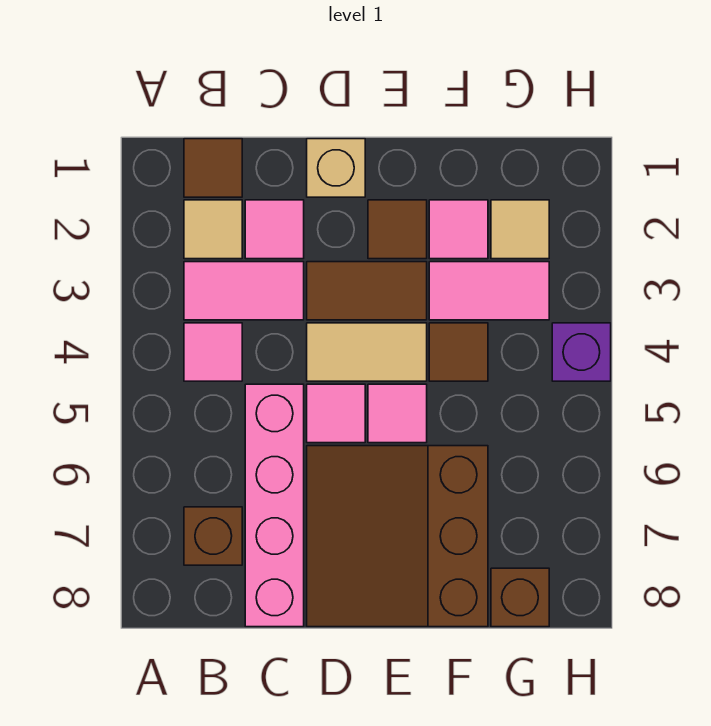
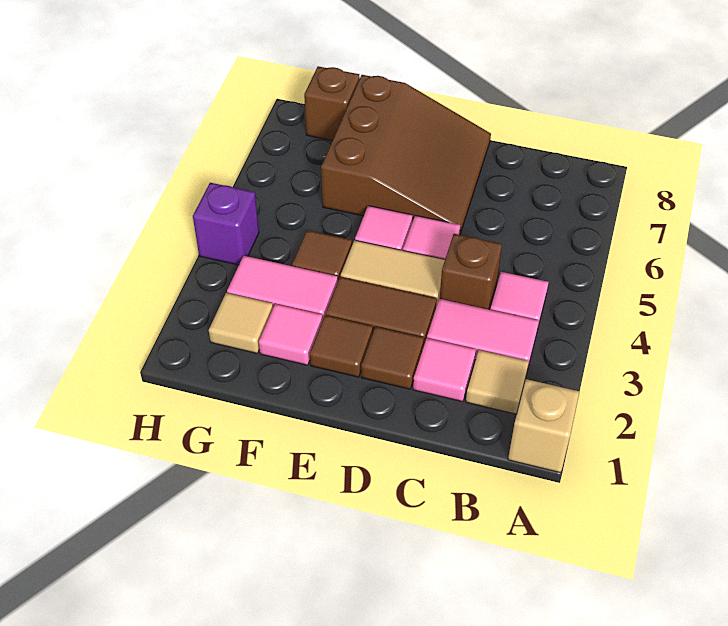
brown tile B1 level 1 -> brown tile D2 level 1
brown brick B7 level 1 -> brown brick C4 level 1
pink brick C5:C8 level 1 -> none
tan brick D1 level 1 -> tan brick A1 level 1

